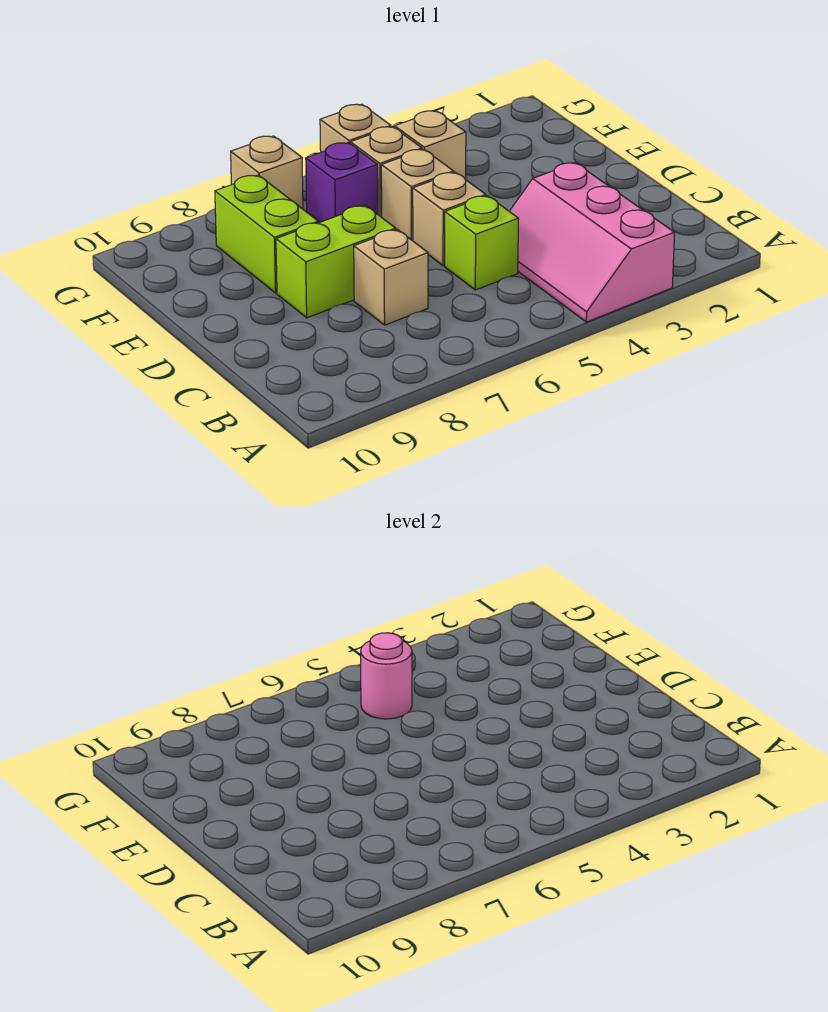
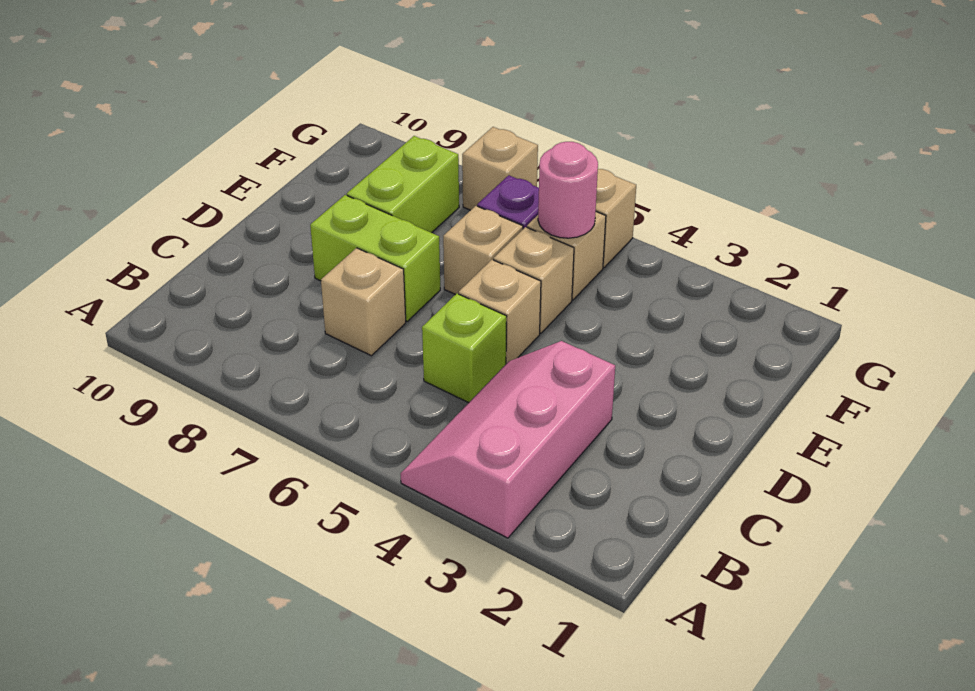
tan brick F4 level 1 -> tan brick E6 level 1

